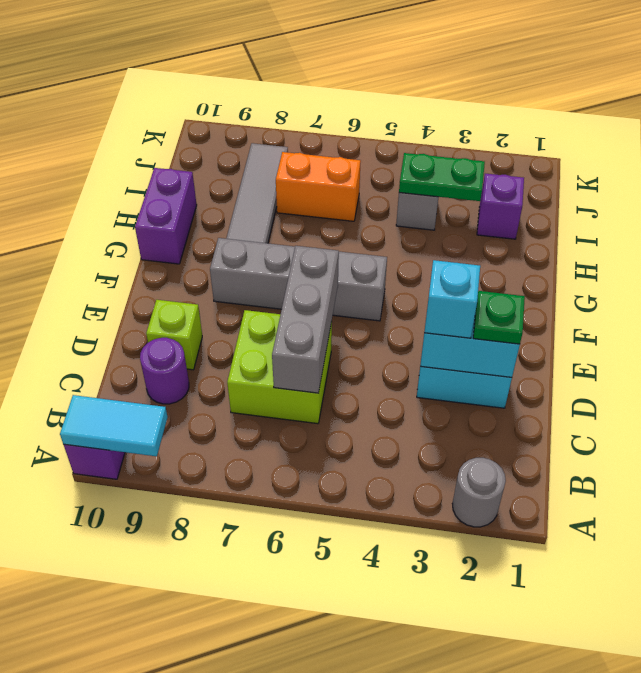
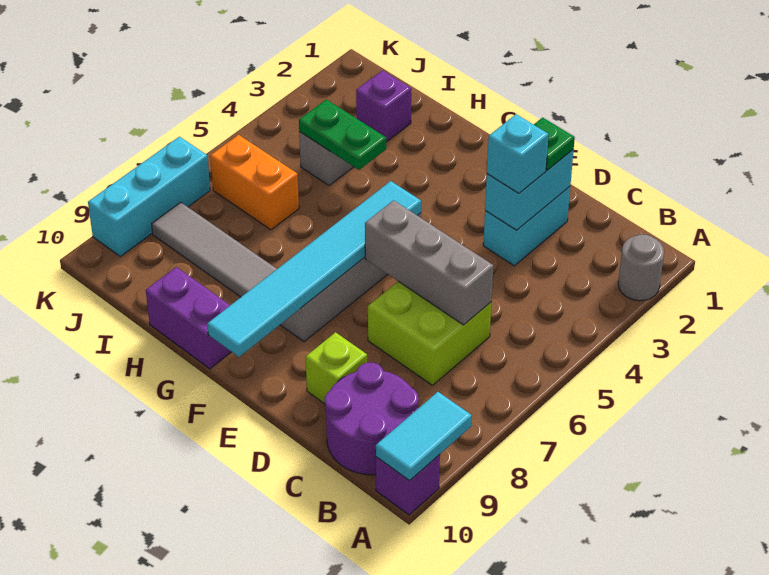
purple round brick C9 level 1 -> purple round brick B9:C10 level 1
none -> cyan tile F5:F10 level 2
green plate I3:I4 level 2 -> green plate H4:I4 level 2
orange brick I6:I7 level 1 -> orange brick I6:J6 level 1
none -> cyan brick K7:K9 level 1

